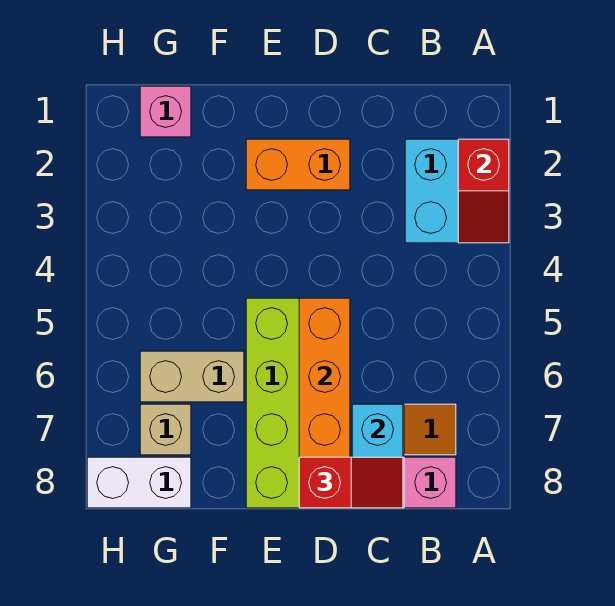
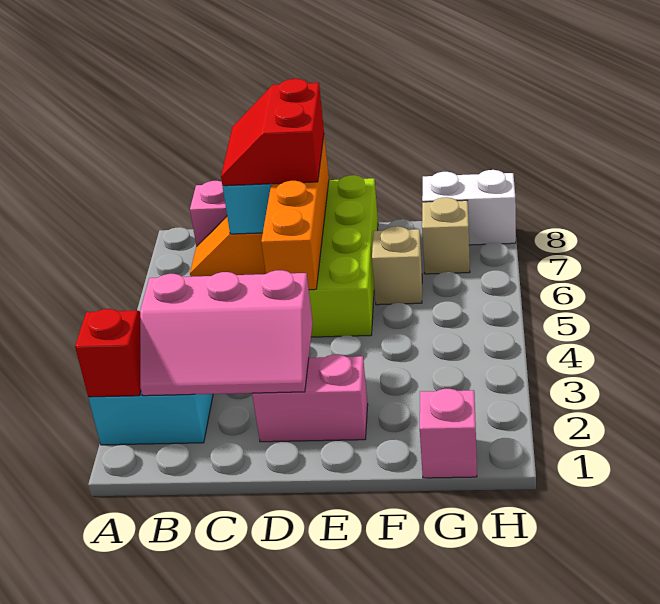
none -> pink slope B2:D3 level 2 top 3
red slope C8:D8 level 3 top D -> red slope C7:D8 level 3 top D
orange brick D2:E2 level 1 -> pink brick D2:E2 level 1
tan brick F6:G6 level 1 -> tan brick F6 level 1

